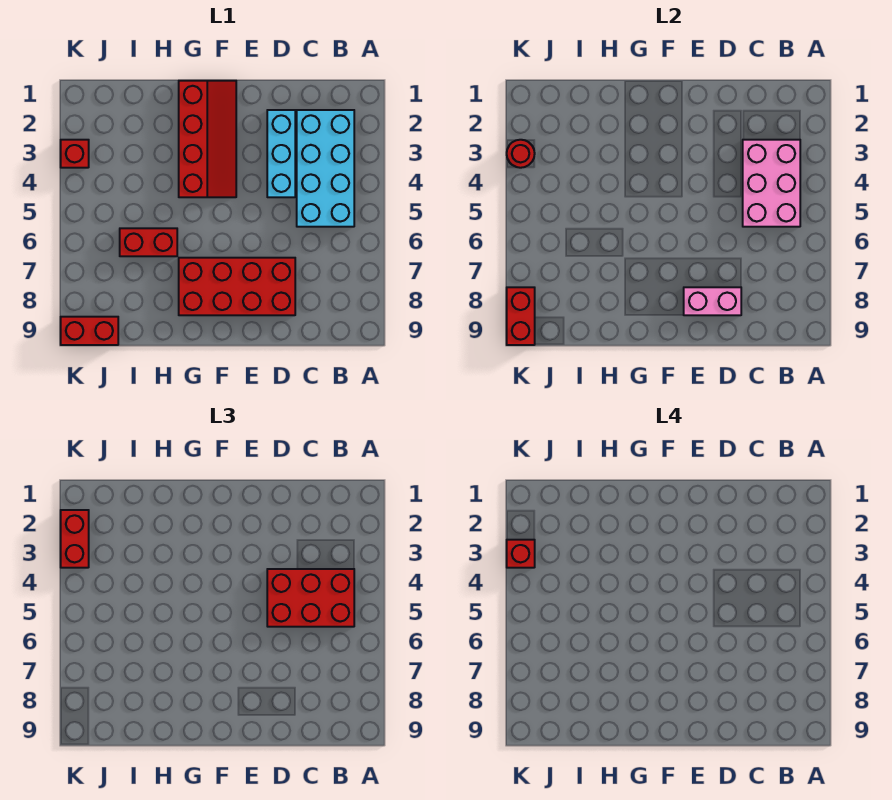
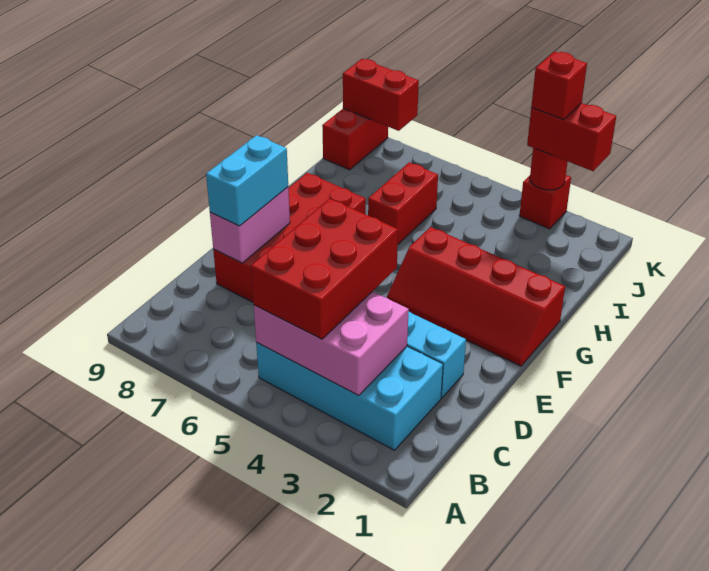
none -> cyan brick D8:E8 level 3

